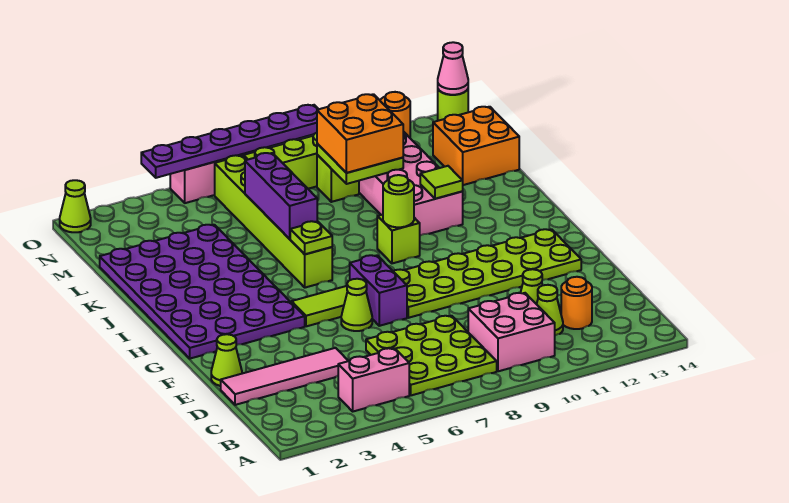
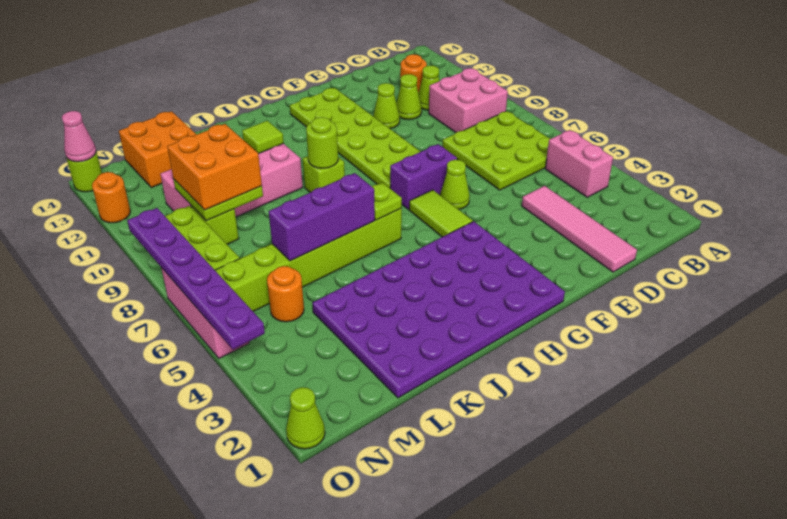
lime cone E1 level 1 -> lime cone E11 level 1
none -> orange round brick M5 level 1

